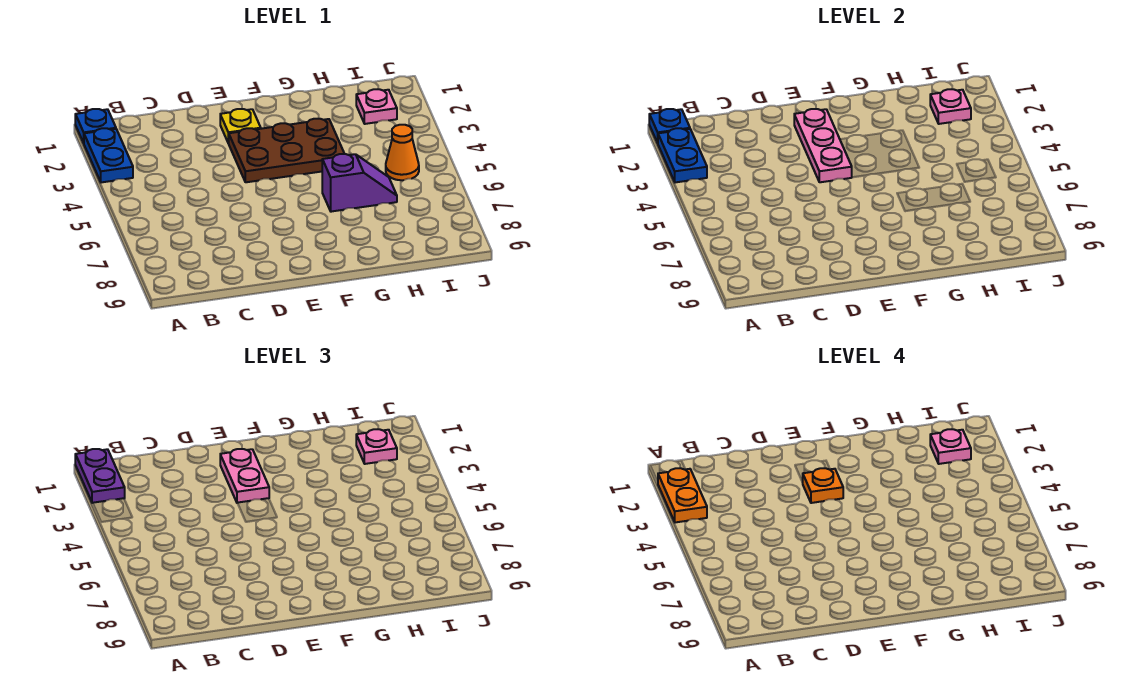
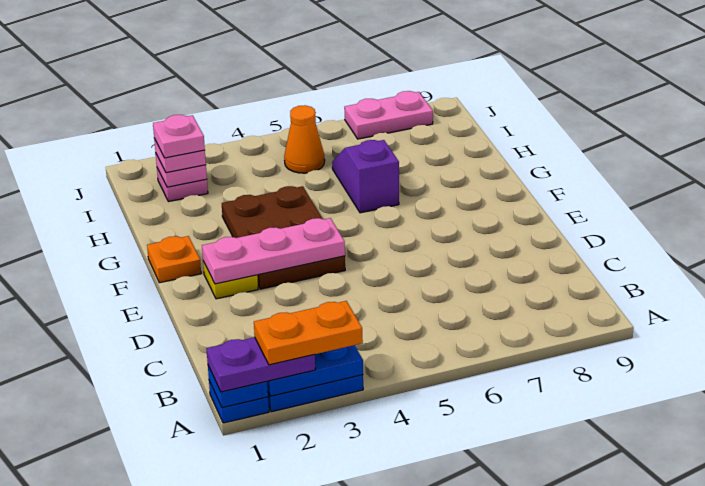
pink plate E2:E3 level 3 -> pink plate J7:J8 level 1
orange plate E3 level 4 -> orange plate F1 level 1

